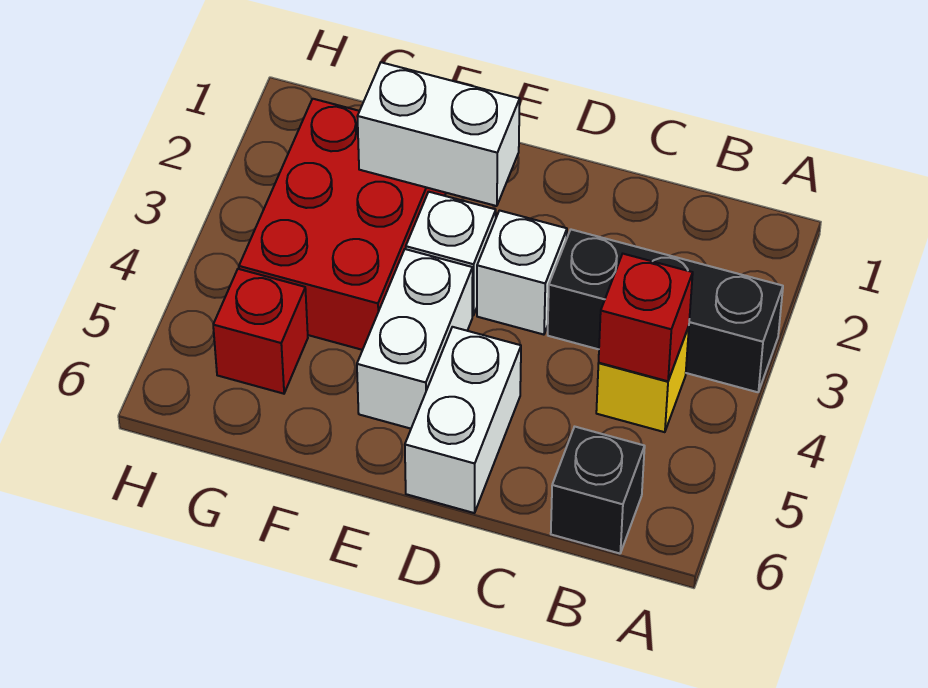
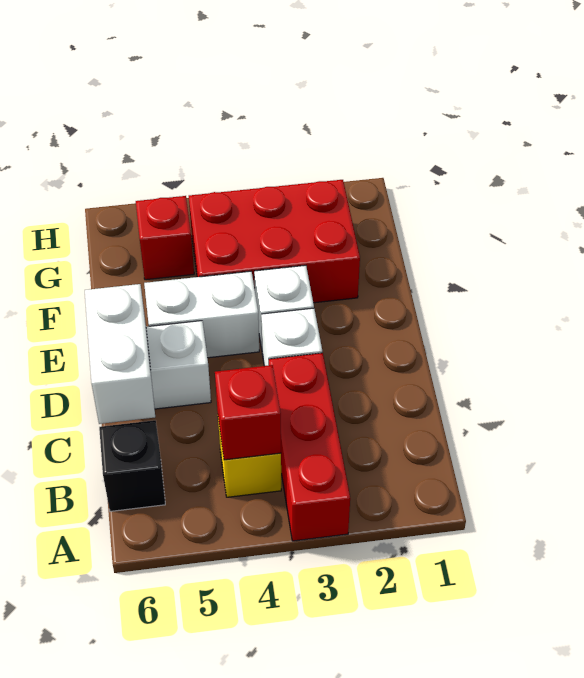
black brick A3:C3 level 1 -> red brick A3:C3 level 1
white brick E2:F2 level 2 -> white brick C6:D6 level 2

